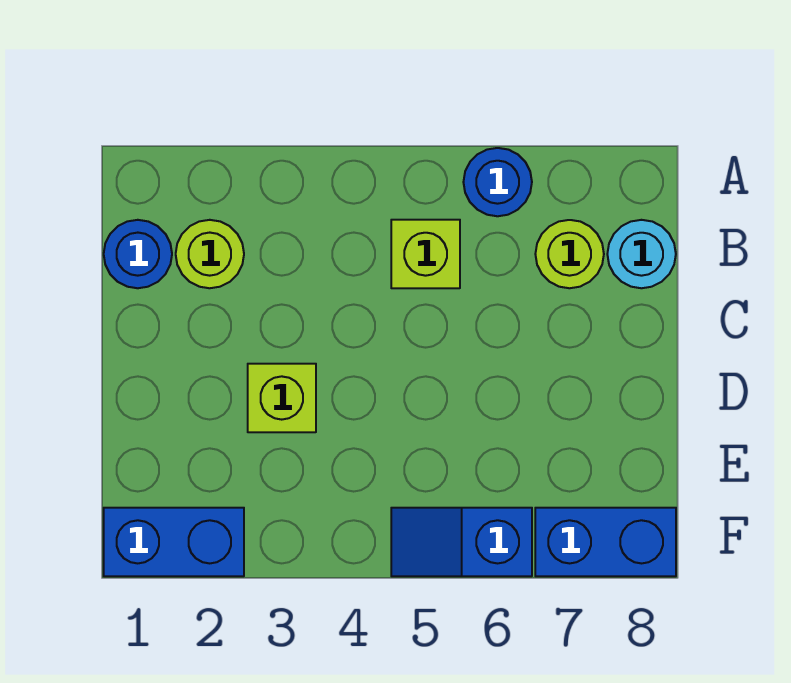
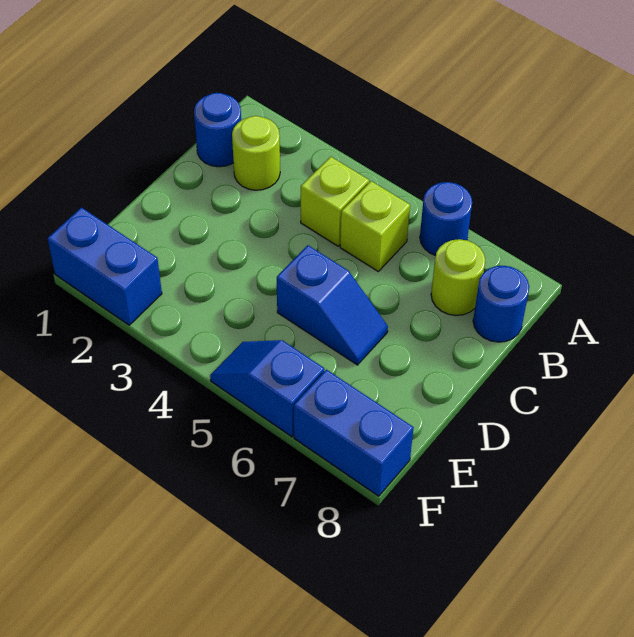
cyan round brick B8 level 1 -> blue round brick B8 level 1
lime brick D3 level 1 -> lime brick B4 level 1
none -> blue slope D5:D6 level 1 top 5

